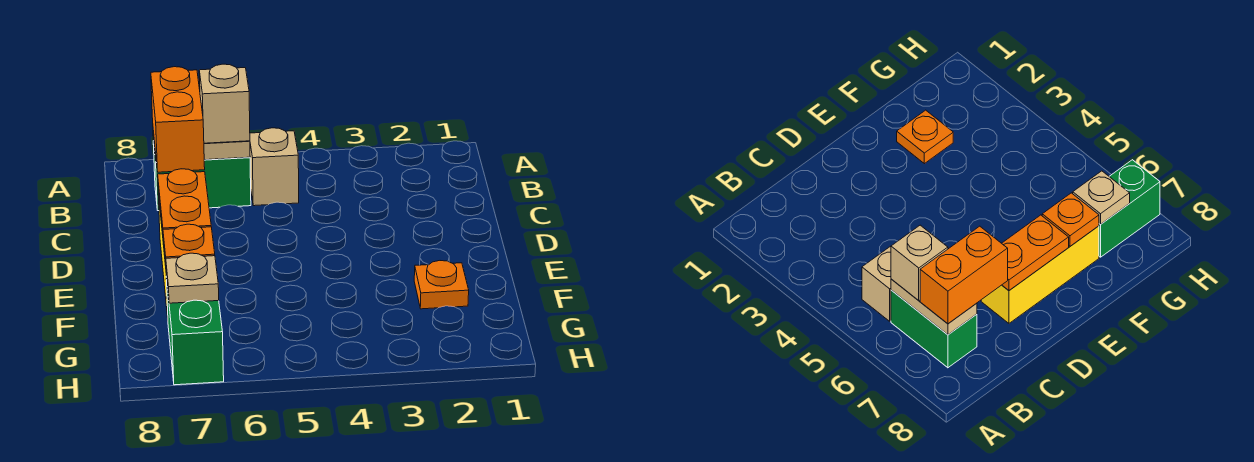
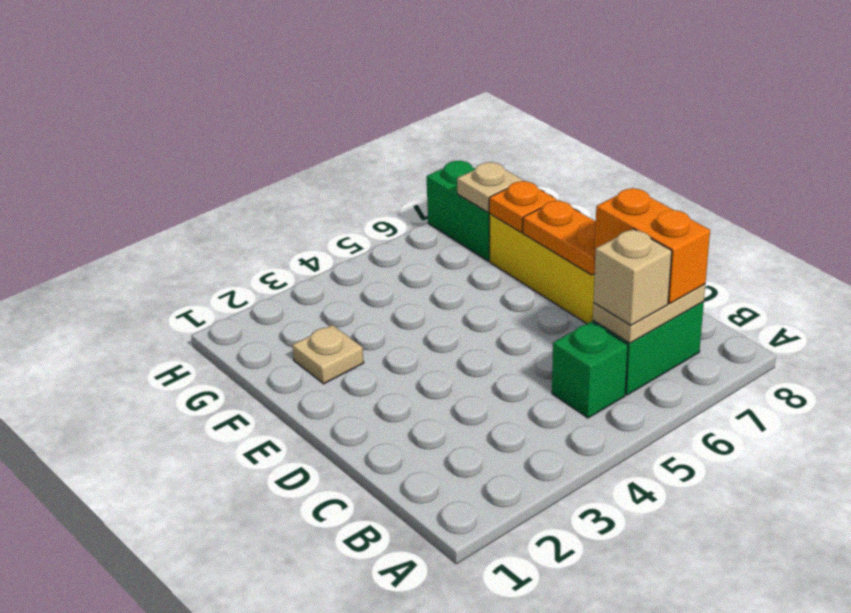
tan brick B5 level 1 -> green brick B5 level 1
orange plate F2 level 1 -> tan plate F2 level 1

